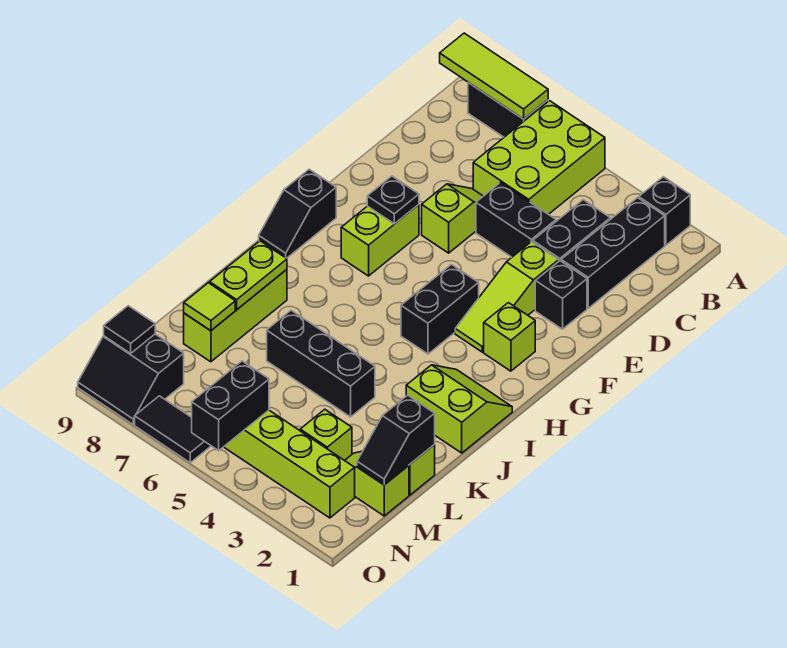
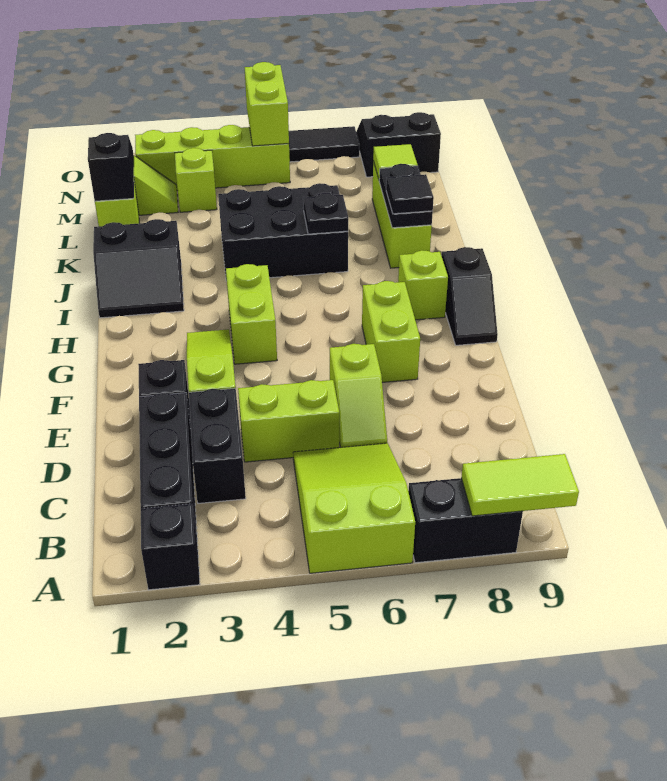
lime brick A5:C6 level 1 -> lime slope A5:C6 level 1 top A
lime tile A7:A9 level 2 -> lime tile A8:A9 level 2
black brick D4:D5 level 1 -> lime brick D4:D5 level 1
black plate F7 level 2 -> black plate J6 level 2
lime brick G2 level 1 -> lime brick H8 level 1
black brick G4:H4 level 1 -> lime brick G4:H4 level 1
black slope G9:H9 level 1 top G -> black slope G9:H9 level 1 top H
lime slope I1:J2 level 1 top J -> black slope I1:J2 level 1 top J
lime plate J8:K8 level 2 -> black plate J8:K8 level 2
black brick K4:K6 level 1 -> black brick J4:K6 level 1
black brick N5:O5 level 2 -> lime brick N5:O5 level 2
black tile N9 level 2 -> black tile J8 level 3

